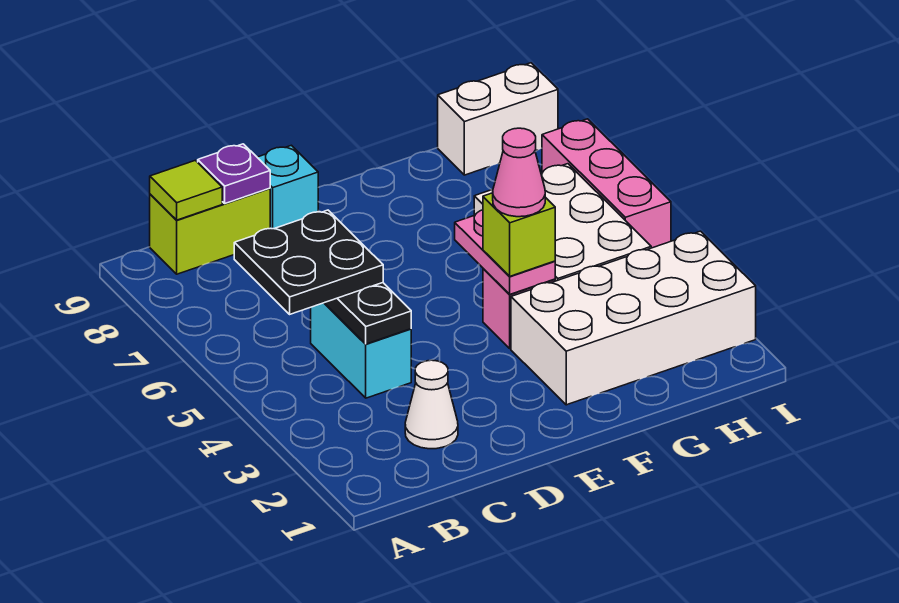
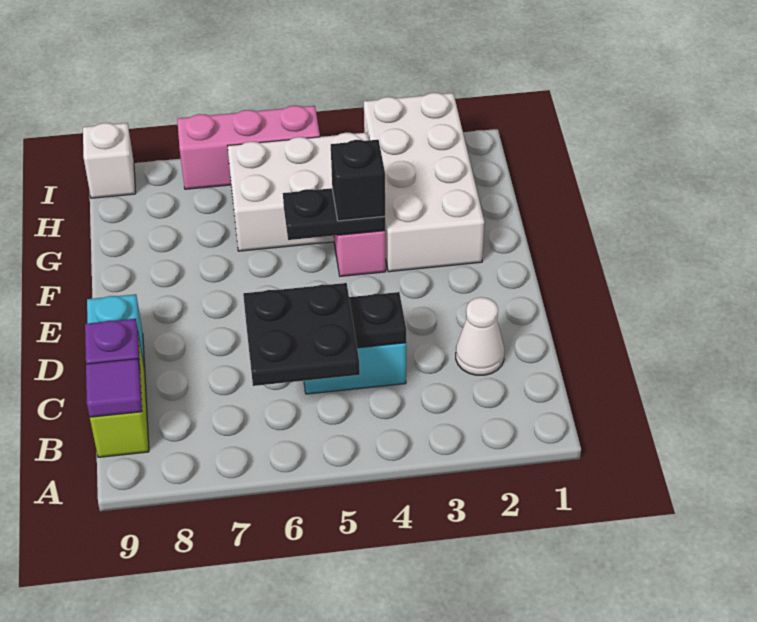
lime tile B9 level 2 -> purple tile B9 level 2
pink plate F4:F5 level 2 -> black plate F4:F5 level 2
lime brick F4 level 3 -> black brick F4 level 3
pink cone F4 level 4 -> none
white brick H9:I9 level 1 -> white brick I9 level 1

